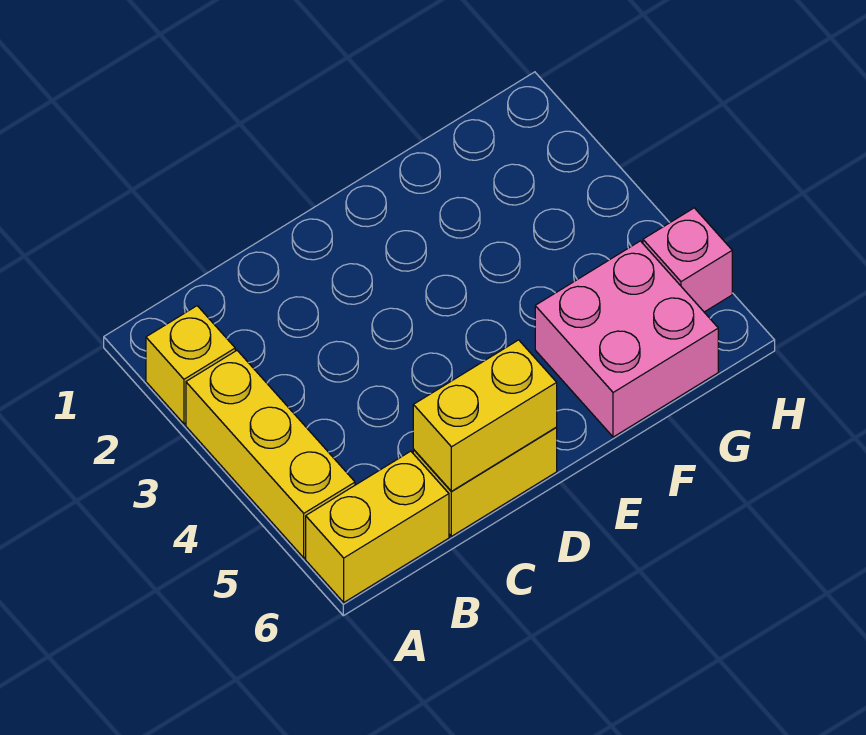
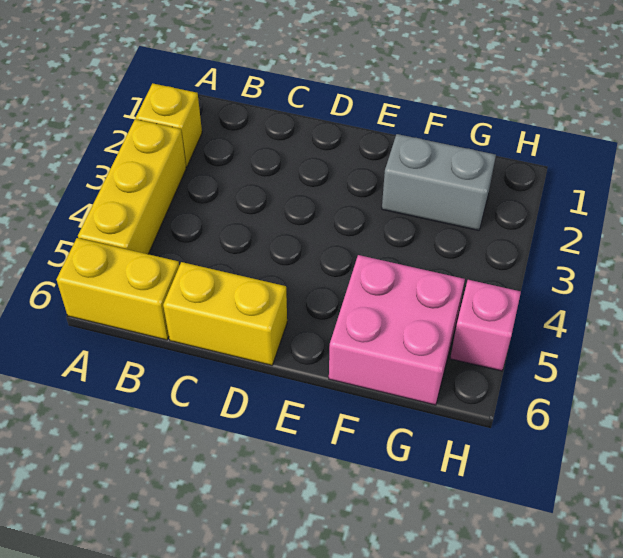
yellow brick C6:D6 level 2 -> none
none -> grey brick F2:G2 level 1

